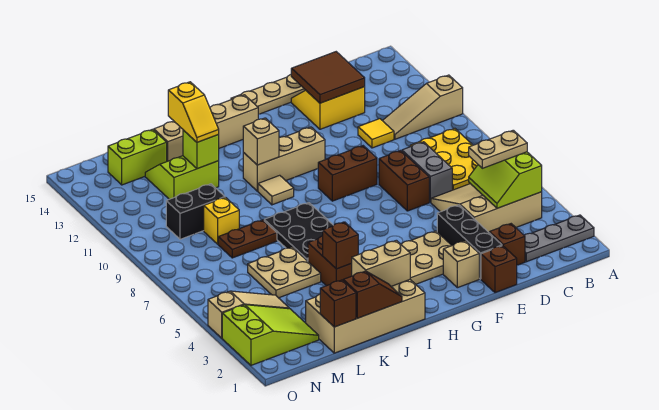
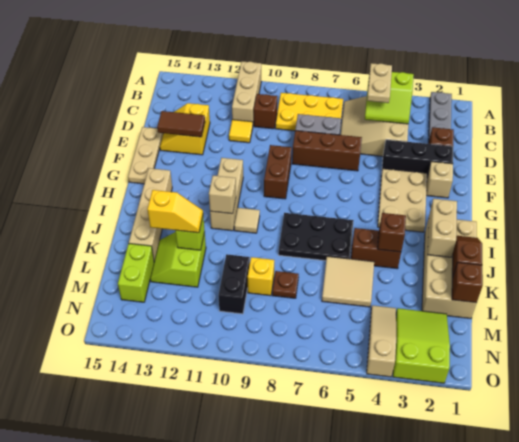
tan slope A11:C11 level 1 top A -> tan brick A11:C11 level 1
brown tile D13:E14 level 2 -> brown tile E13:E14 level 2
brown brick E1 level 1 -> brown brick C10 level 1
brown brick E7:E8 level 1 -> brown brick E6:E8 level 1
tan plate K5:L6 level 1 -> tan tile K5:L6 level 1
brown plate K8:L8 level 1 -> brown plate L8 level 1

